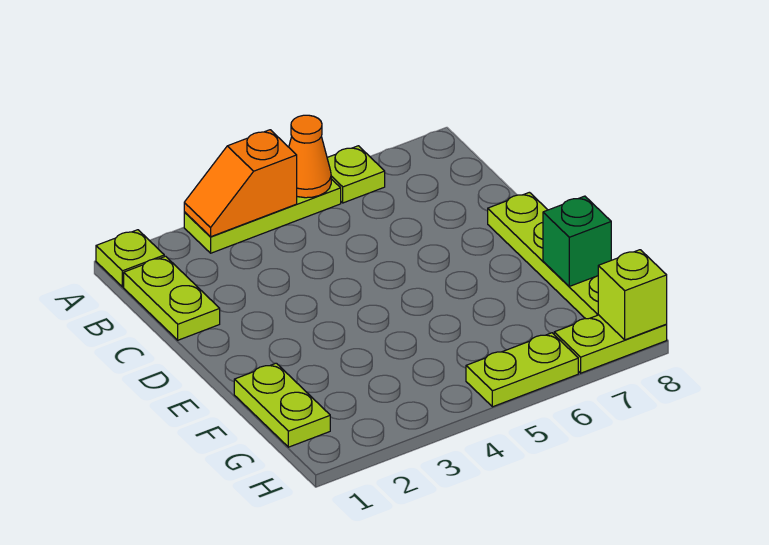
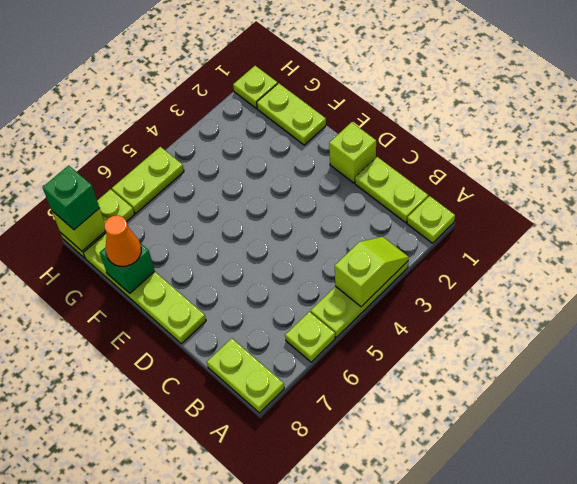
orange slope A3:A4 level 2 top 4 -> lime slope A3:A4 level 2 top 4
orange cone A5 level 2 -> orange cone F8 level 3
none -> lime plate A8:B8 level 1
none -> lime brick D1 level 1
none -> lime plate H1 level 1
none -> green brick H8 level 3

